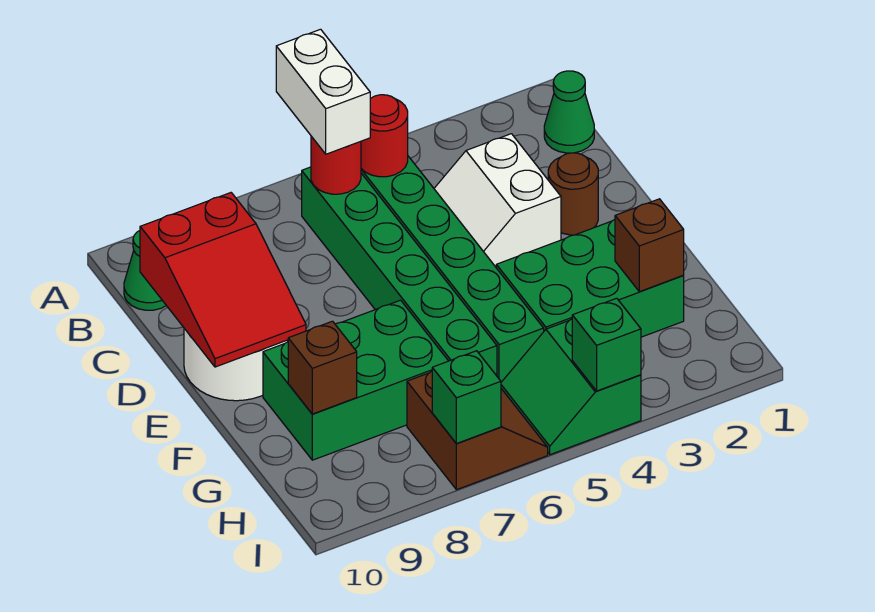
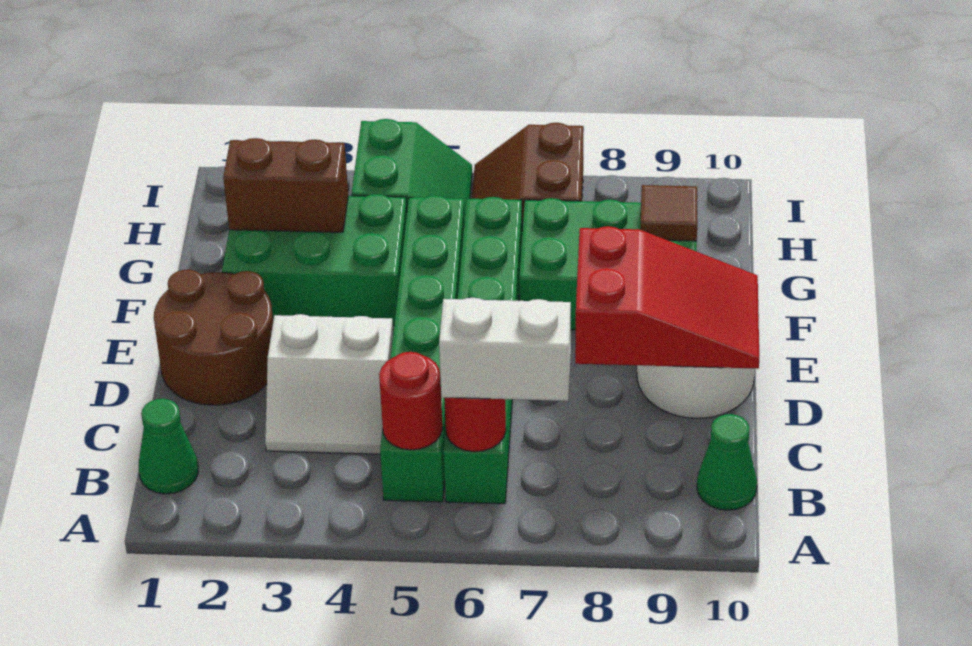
white brick A6:B6 level 3 -> white brick B6:B7 level 3
white slope C3:D4 level 1 top 3 -> white slope C3:D4 level 1 top D
red slope C9:E10 level 2 top C -> red slope D8:E10 level 2 top 8
brown round brick D2 level 1 -> brown round brick D1:E2 level 1
brown brick G2 level 2 -> brown brick G2:G3 level 2
brown brick G9 level 2 -> brown tile G9 level 2
green brick I4 level 2 -> none
green brick I7 level 2 -> none

